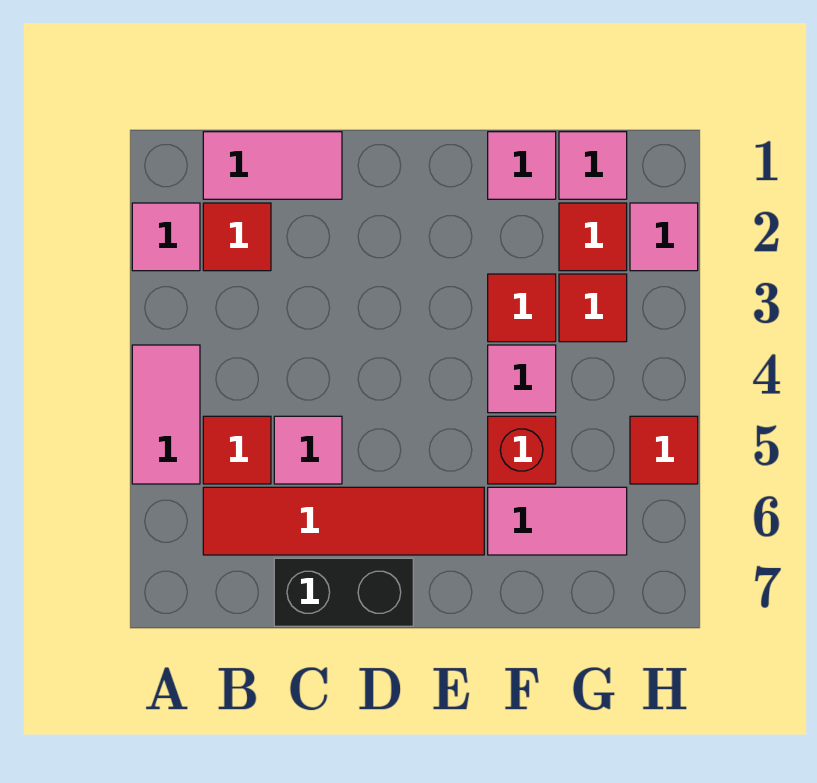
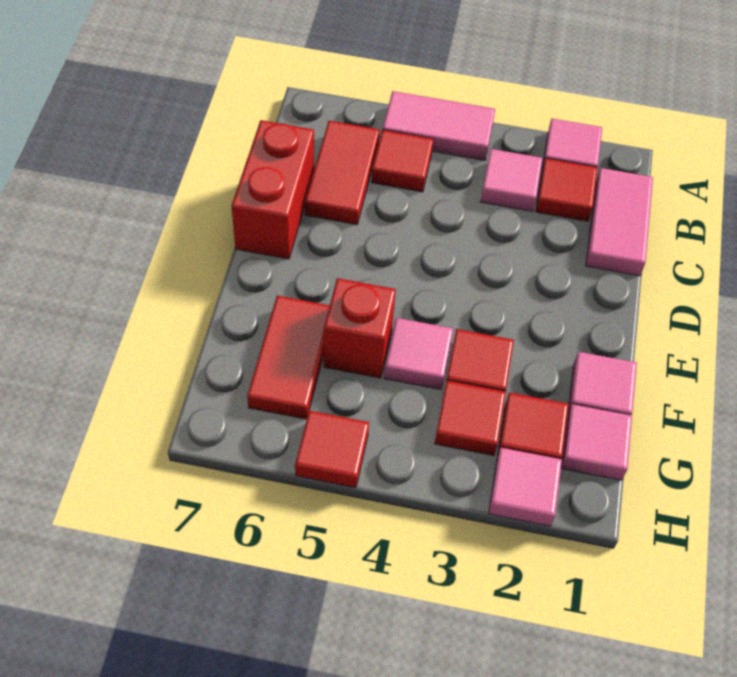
red tile B6:E6 level 1 -> red tile B6:C6 level 1
pink tile C5 level 1 -> pink tile B3 level 1
black brick C7:D7 level 1 -> red brick C7:D7 level 1
pink tile F6:G6 level 1 -> red tile F6:G6 level 1

